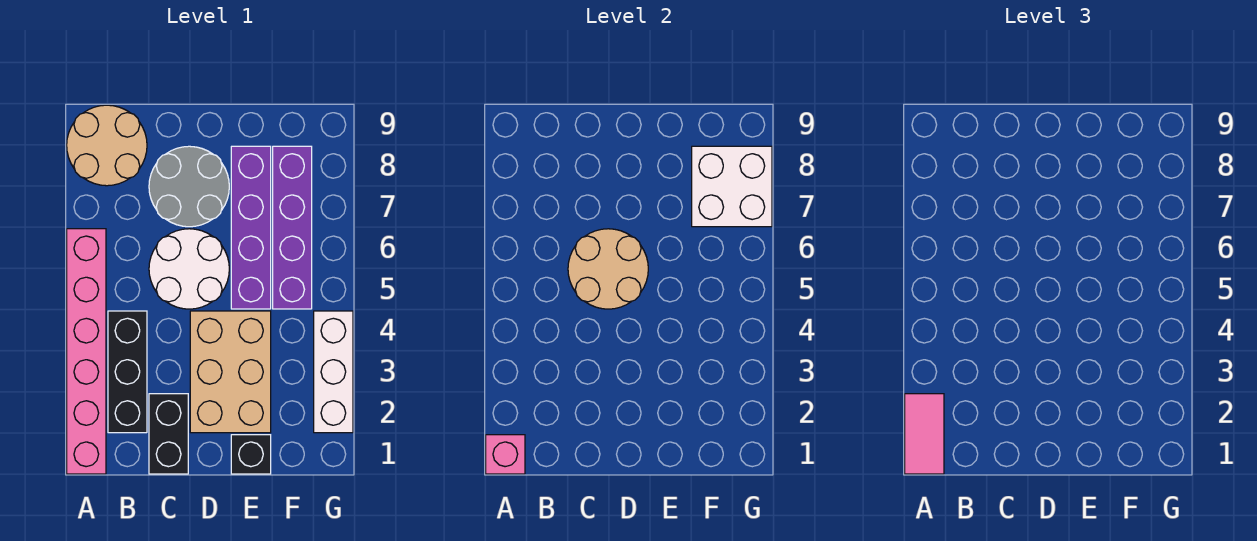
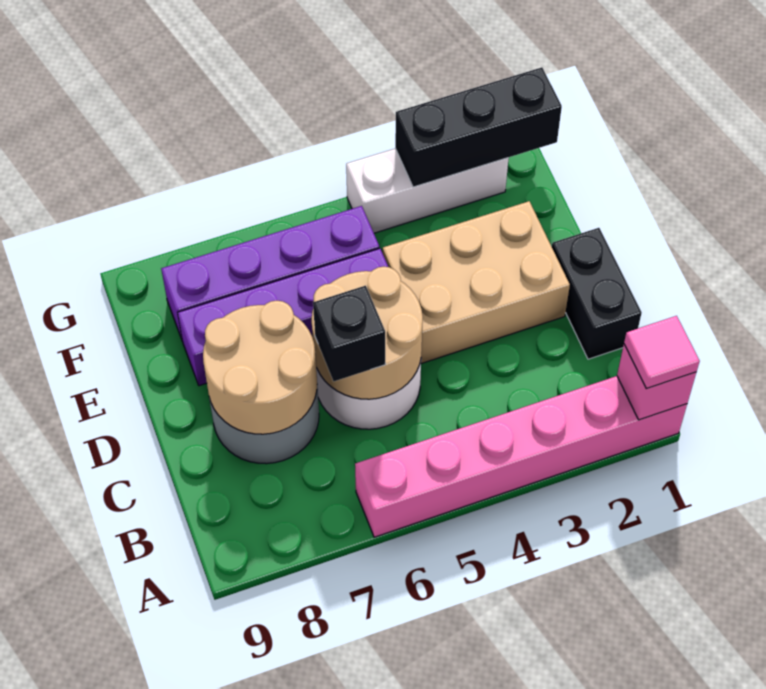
pink tile A1:A2 level 3 -> pink tile A1 level 3
tan round brick A8:B9 level 1 -> tan round brick C7:D8 level 2
black brick B2:B4 level 1 -> black brick G1:G3 level 2
black brick C1:C2 level 1 -> black brick C1:D1 level 1
black brick E1 level 1 -> black brick C6 level 3
white brick F7:G8 level 2 -> none

